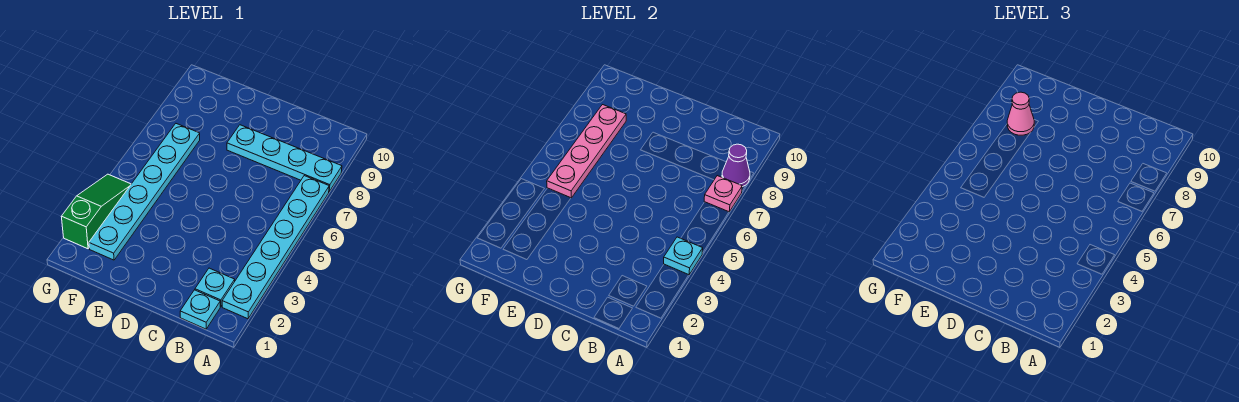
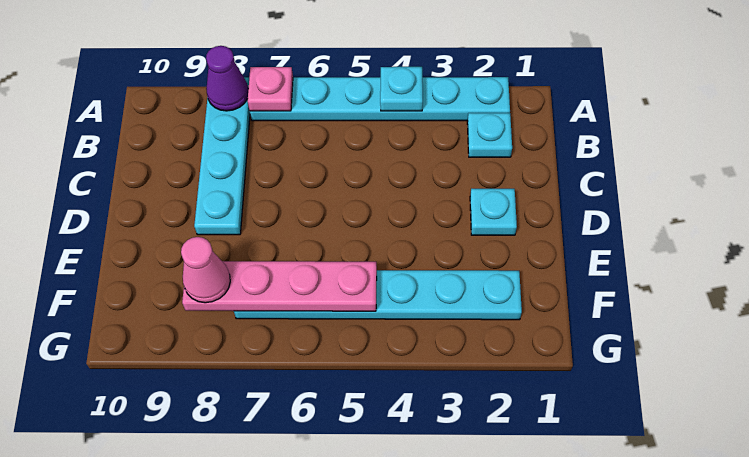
cyan plate B1 level 1 -> cyan plate D2 level 1
green slope G2:G4 level 1 top 2 -> none

